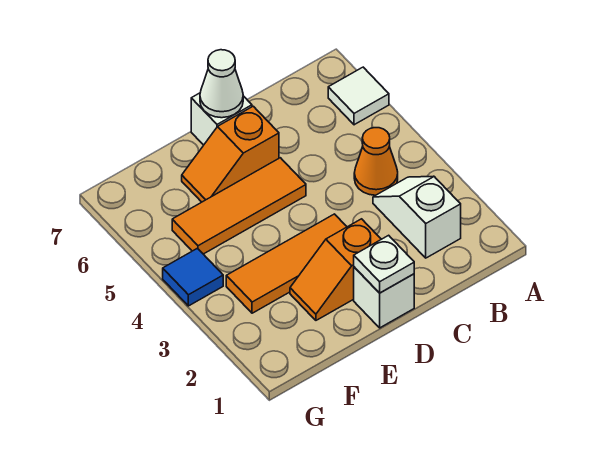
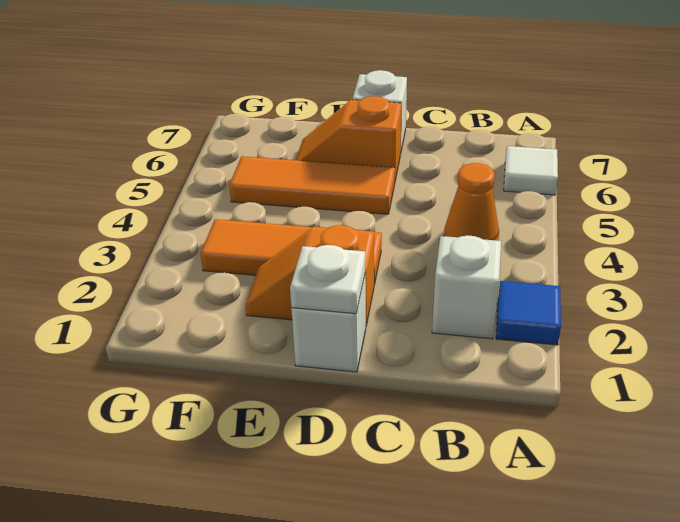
white cone D7 level 2 -> none
blue tile G4 level 1 -> blue tile A2 level 1

